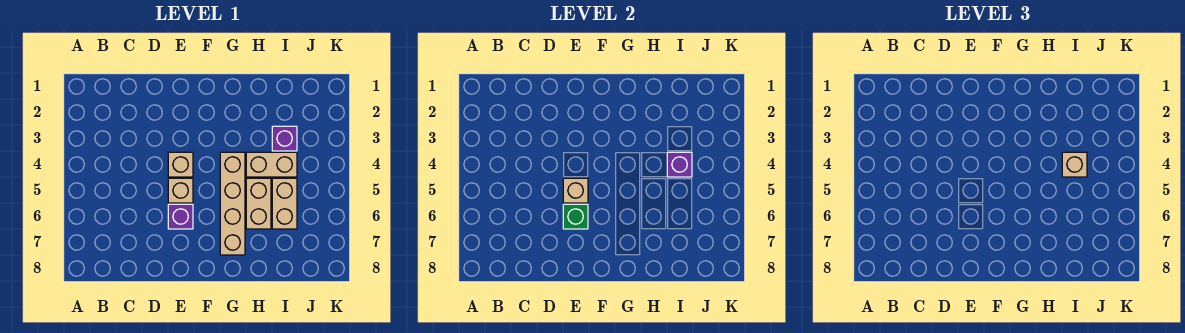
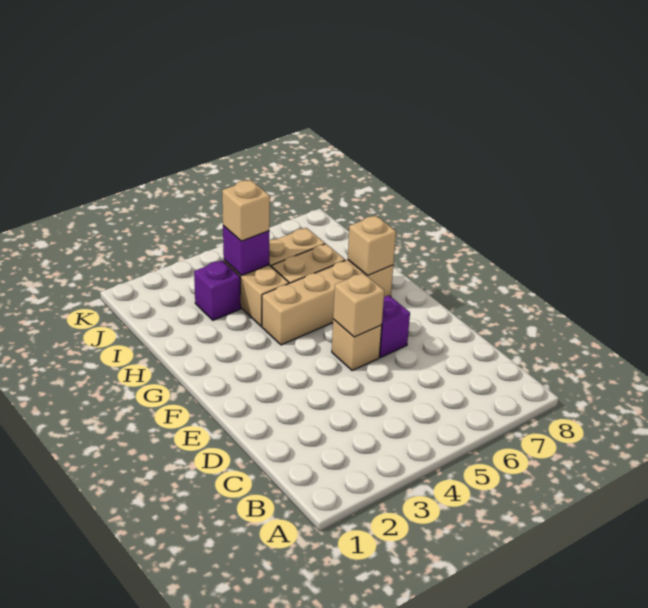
tan brick E4 level 1 -> tan brick G7 level 2
green brick E6 level 2 -> none

